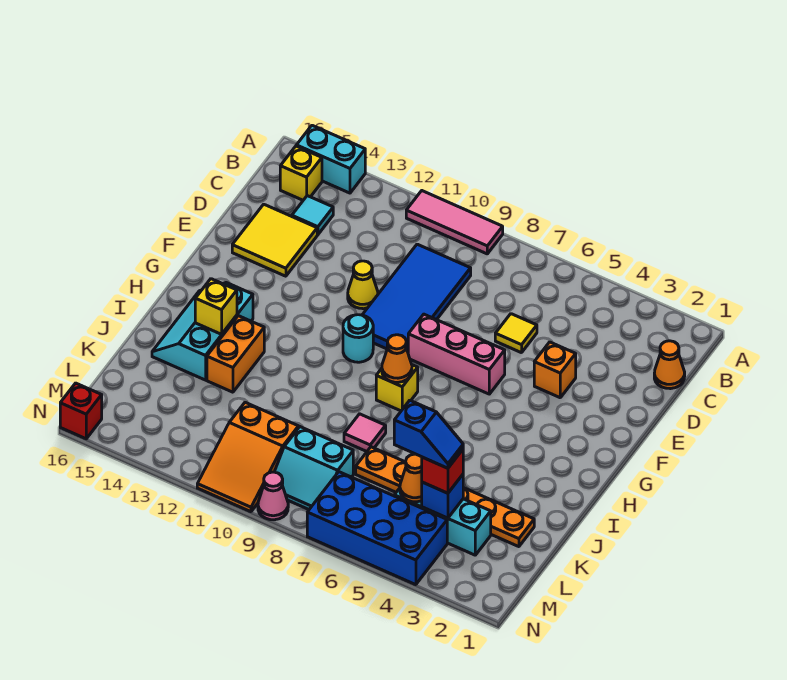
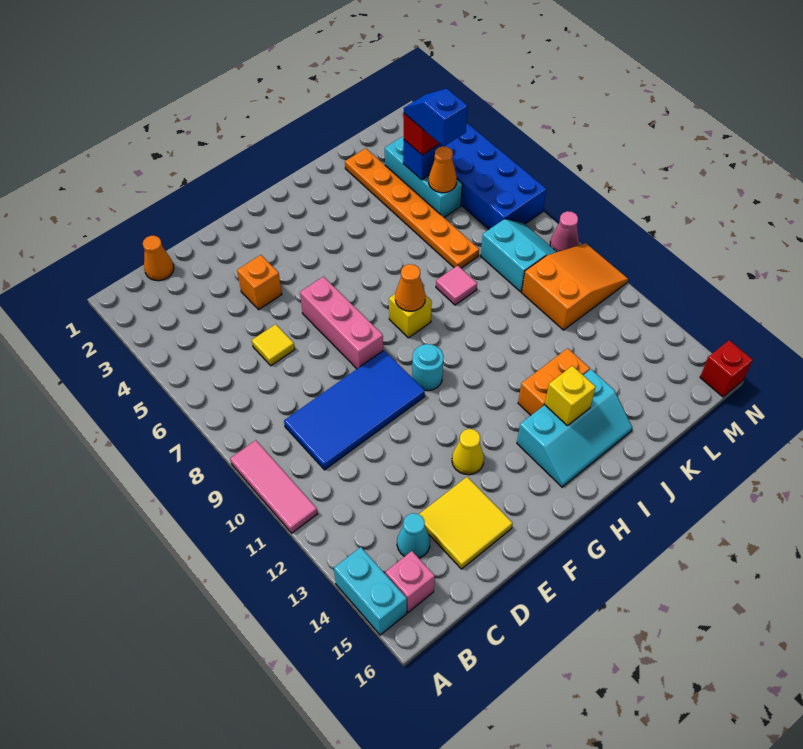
yellow brick B15 level 1 -> pink brick B15 level 1
cyan tile C14 level 1 -> cyan cone C14 level 1
yellow cone E11 level 1 -> yellow cone F13 level 1

